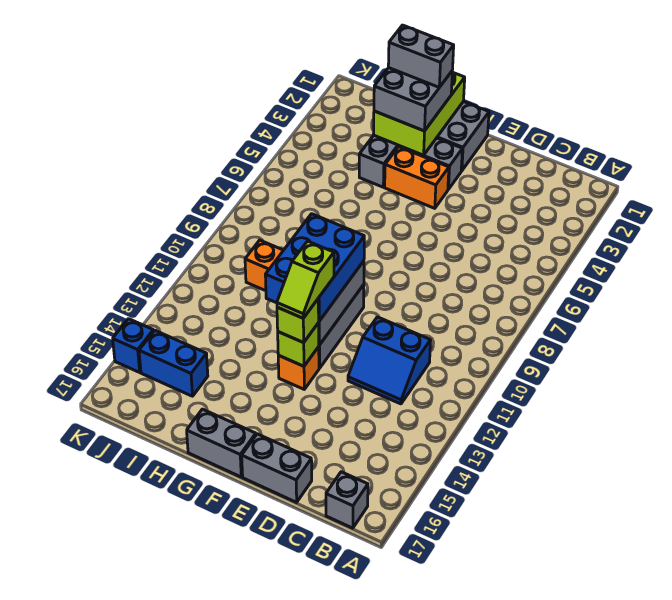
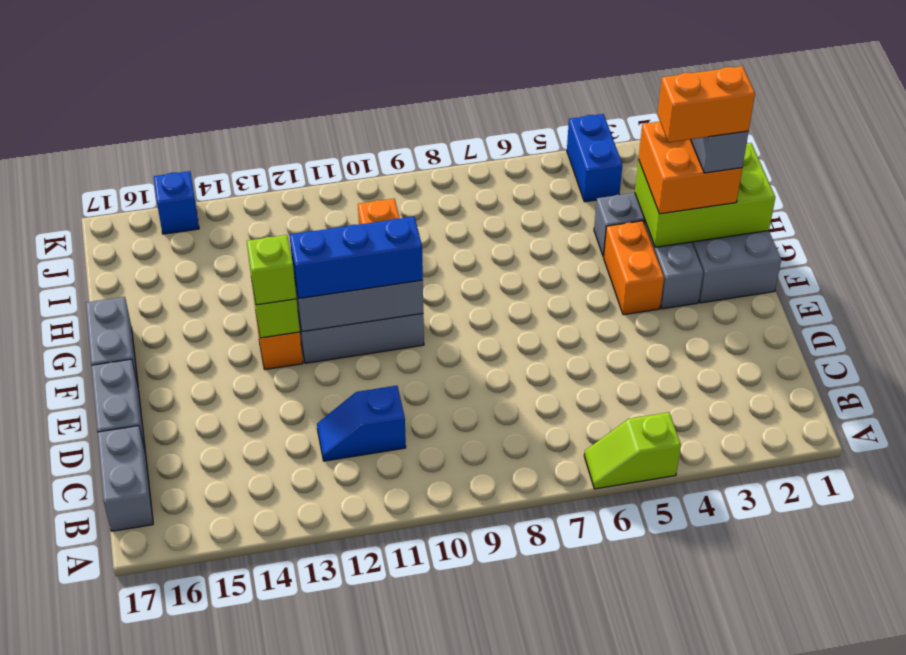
grey brick B17 level 1 -> grey brick B17:C17 level 1
blue slope C11:D12 level 1 top 11 -> blue slope C11:C12 level 1 top 11
blue brick F10:G12 level 3 -> blue brick F10:F12 level 3
lime slope F12:F13 level 4 top 12 -> lime slope A5:A6 level 1 top 5
grey brick G2:H3 level 3 -> orange brick G2:H3 level 3
none -> orange brick G2:G3 level 5
blue brick I15:J15 level 1 -> blue brick J4:K4 level 1

